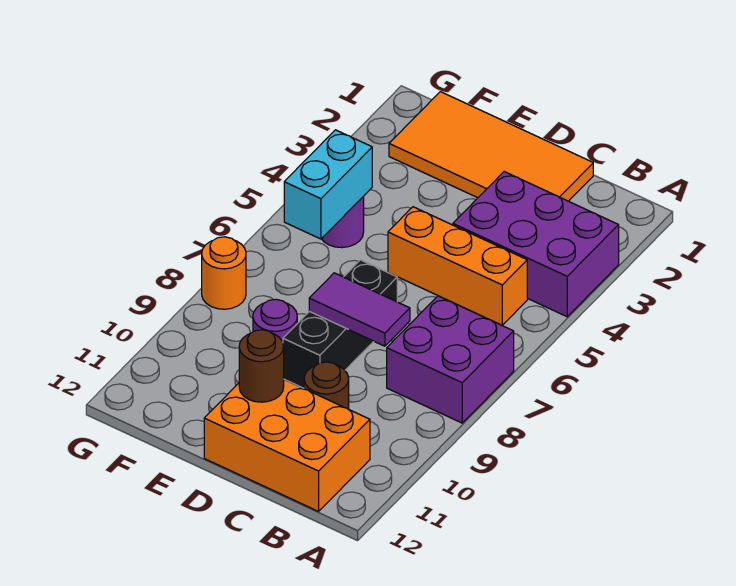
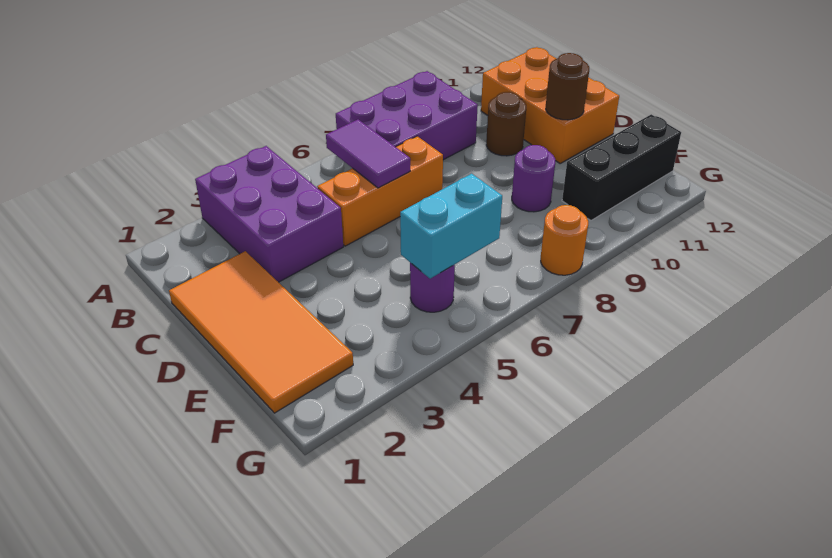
purple brick A7:B8 level 1 -> purple brick A7:B9 level 1
orange brick B5:D5 level 1 -> orange brick C5:C7 level 1
purple tile C8:D8 level 2 -> purple tile B6:C6 level 2
black brick D7:D9 level 1 -> black brick F10:F12 level 1

